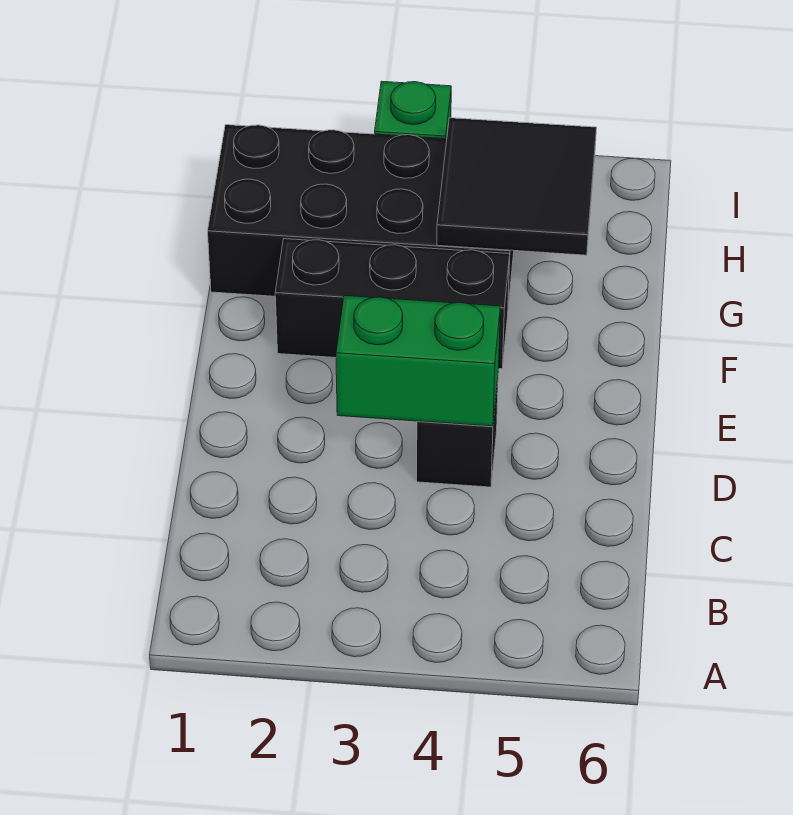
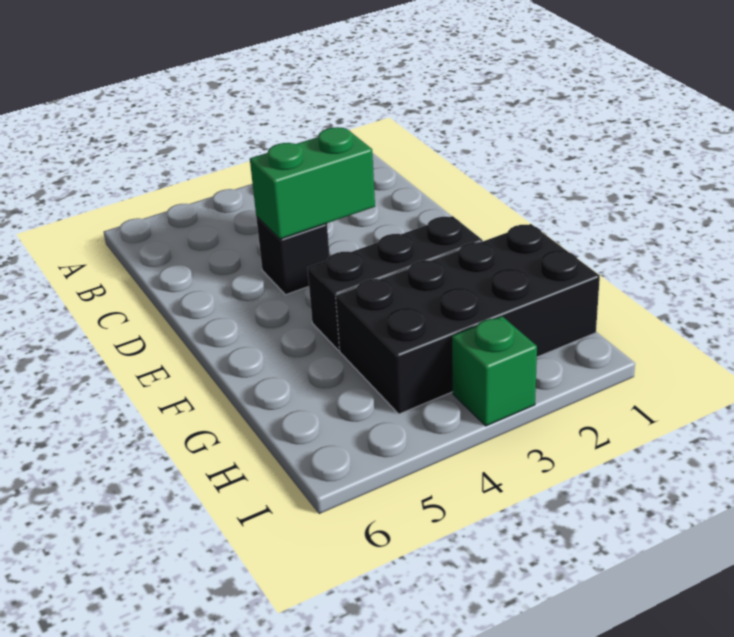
black tile G4:H5 level 2 -> none

